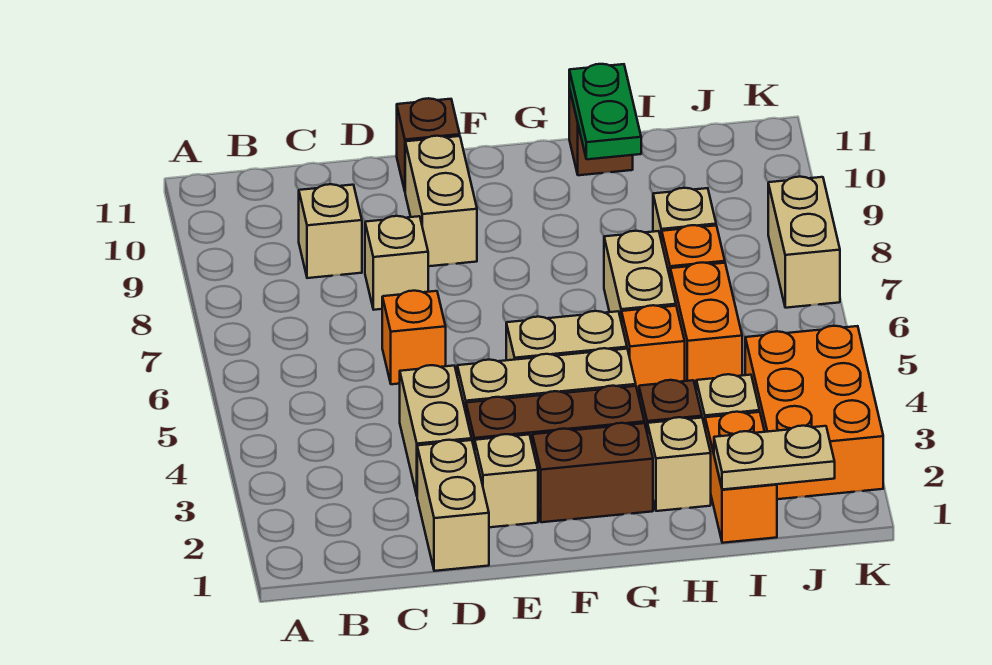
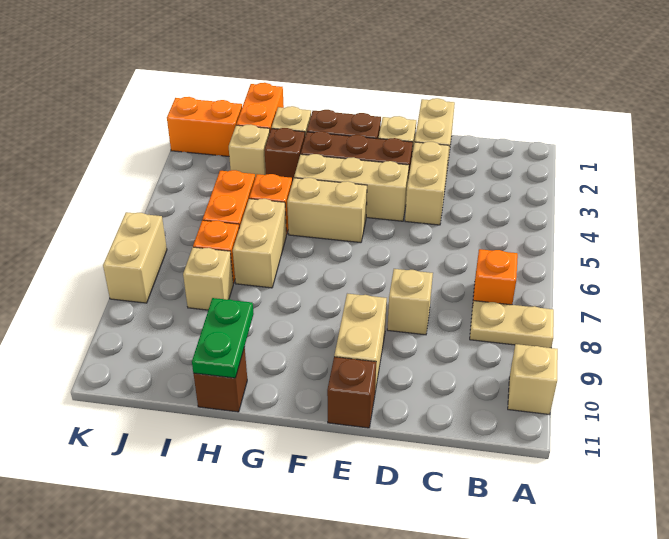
tan brick C9 level 1 -> tan brick A10 level 1
orange brick D6 level 1 -> orange brick B7 level 1
tan plate I1:J1 level 2 -> tan plate A8:B8 level 1
orange brick J2:K4 level 1 -> orange brick J2:K2 level 1

